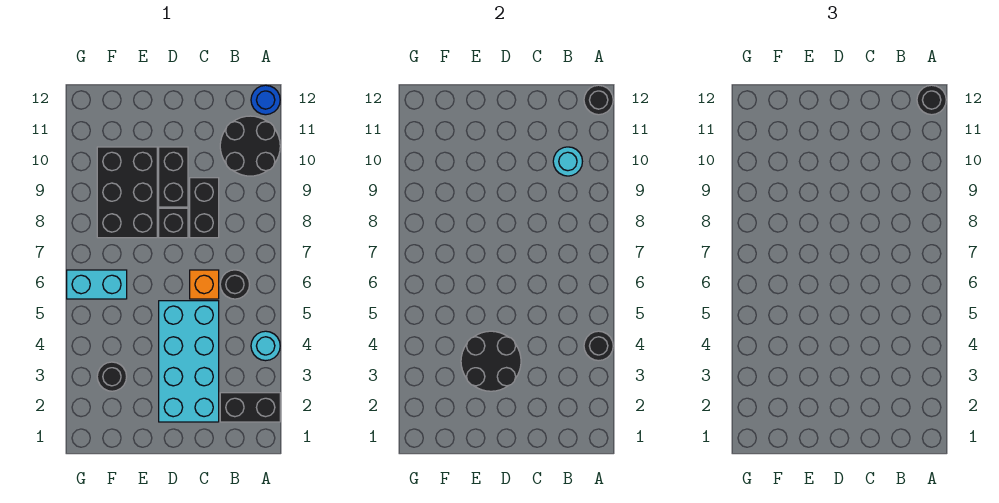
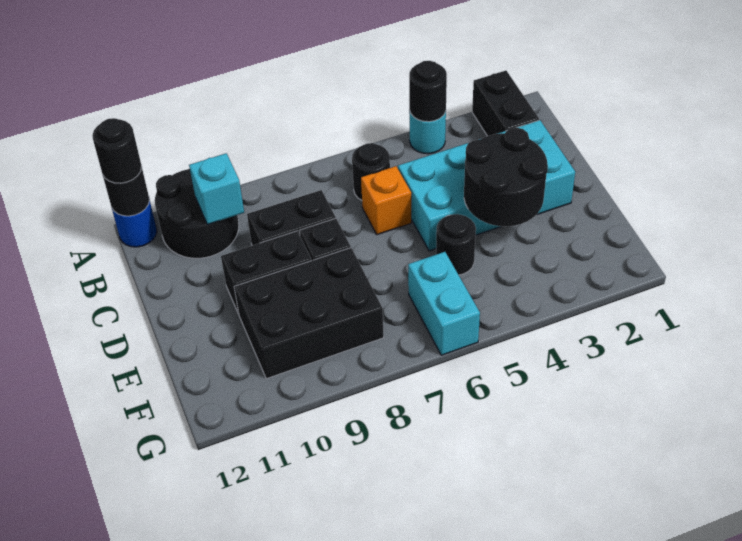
cyan round brick B10 level 2 -> cyan brick B10 level 2
black round brick F3 level 1 -> black round brick E5 level 1

